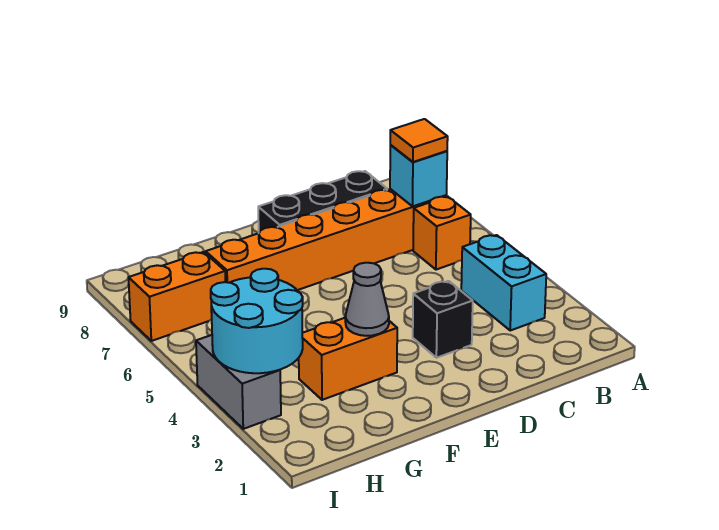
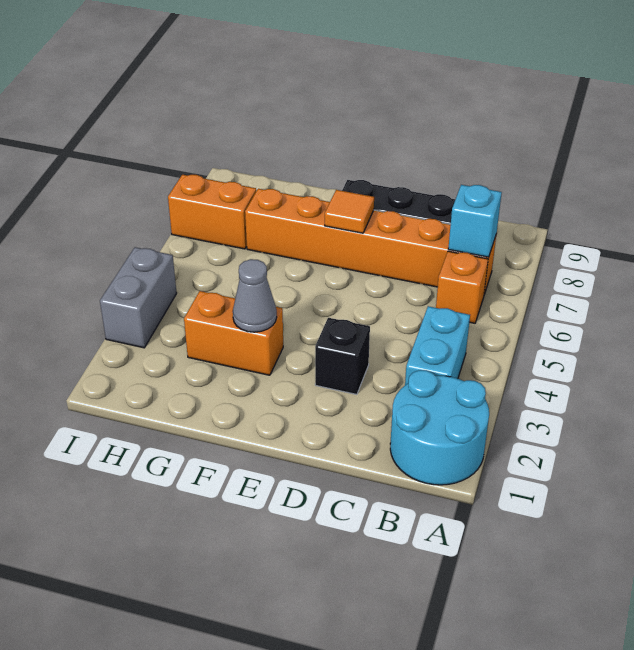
orange tile B7 level 3 -> orange tile E7 level 2
cyan round brick H3:I4 level 2 -> cyan round brick A1:B2 level 1

